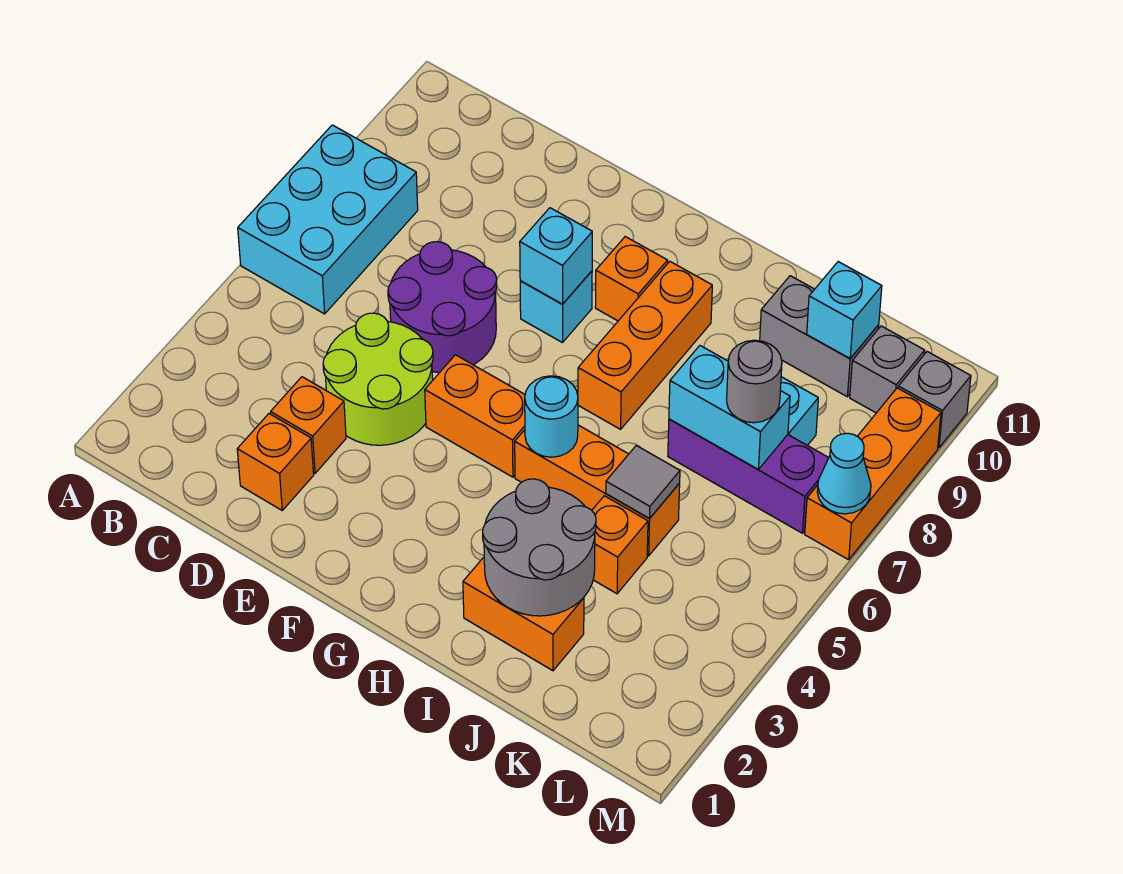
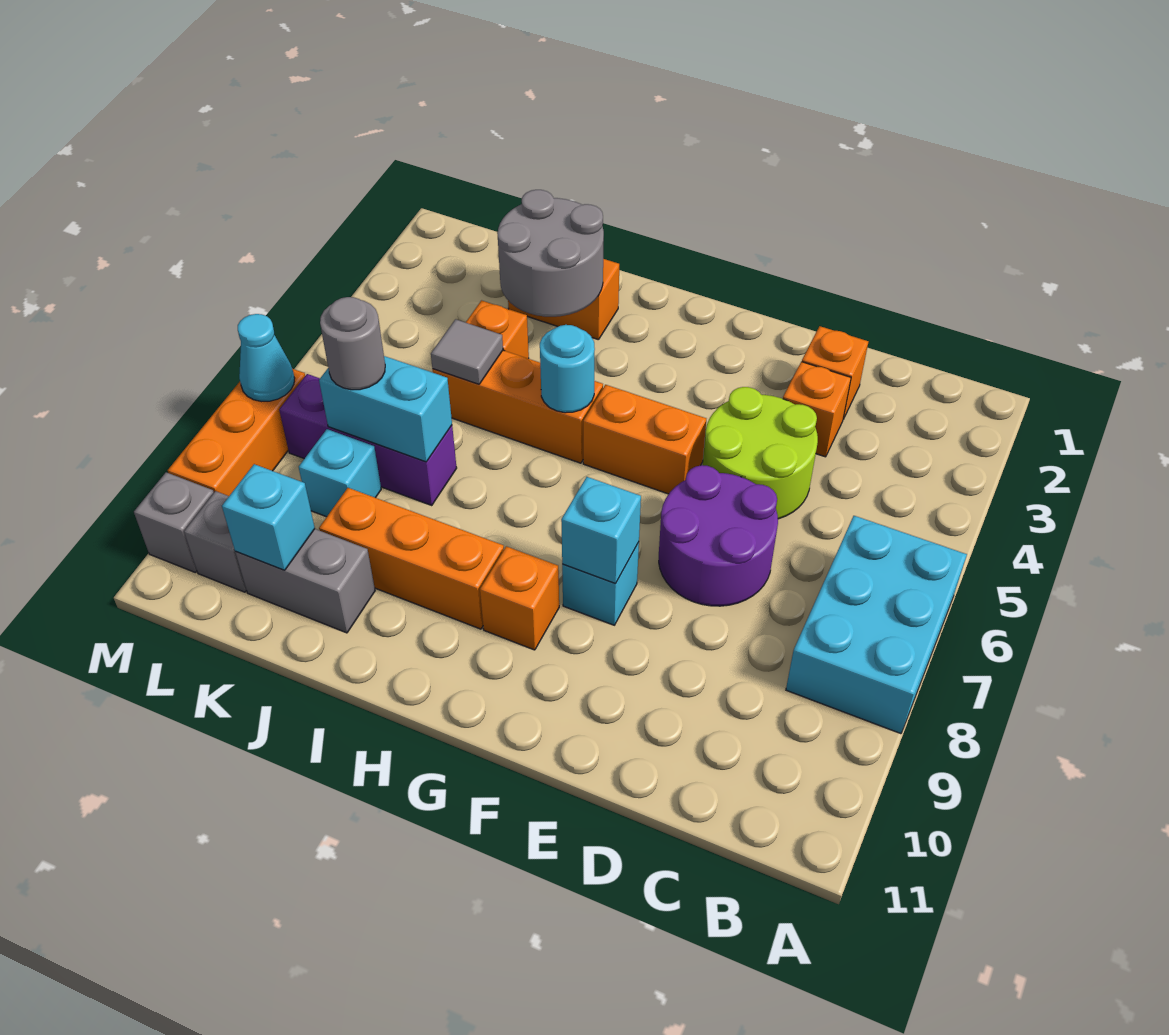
orange brick H7:H9 level 1 -> orange brick H9:J9 level 1

